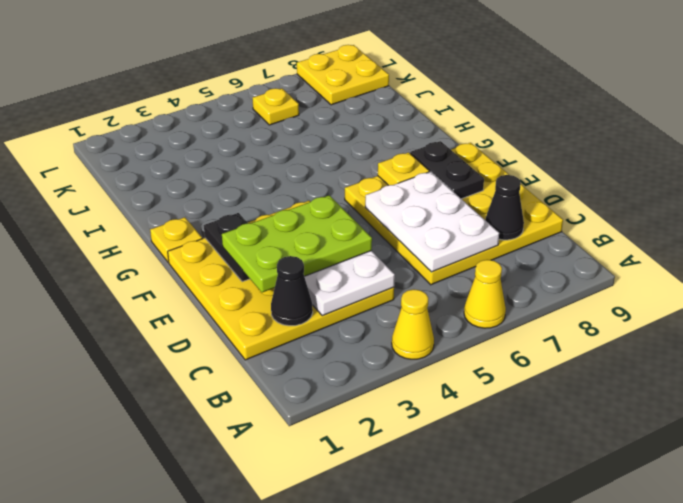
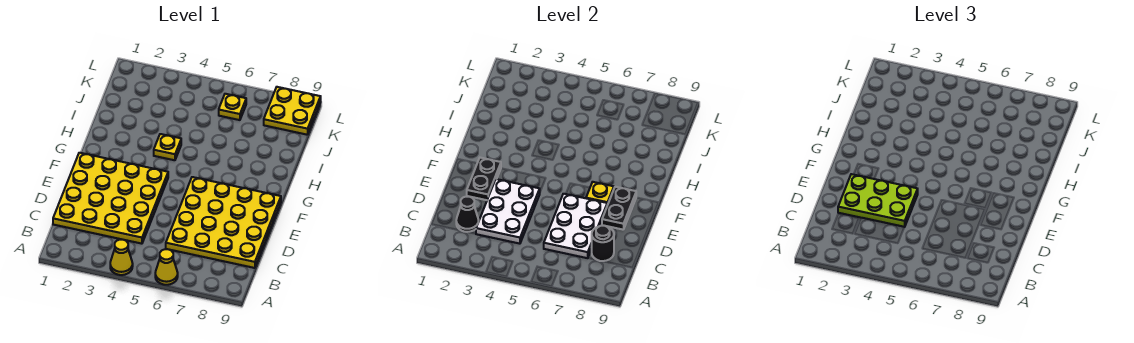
black cone C8 level 2 -> black round brick C8 level 2
yellow plate G1 level 1 -> yellow plate H4 level 1

